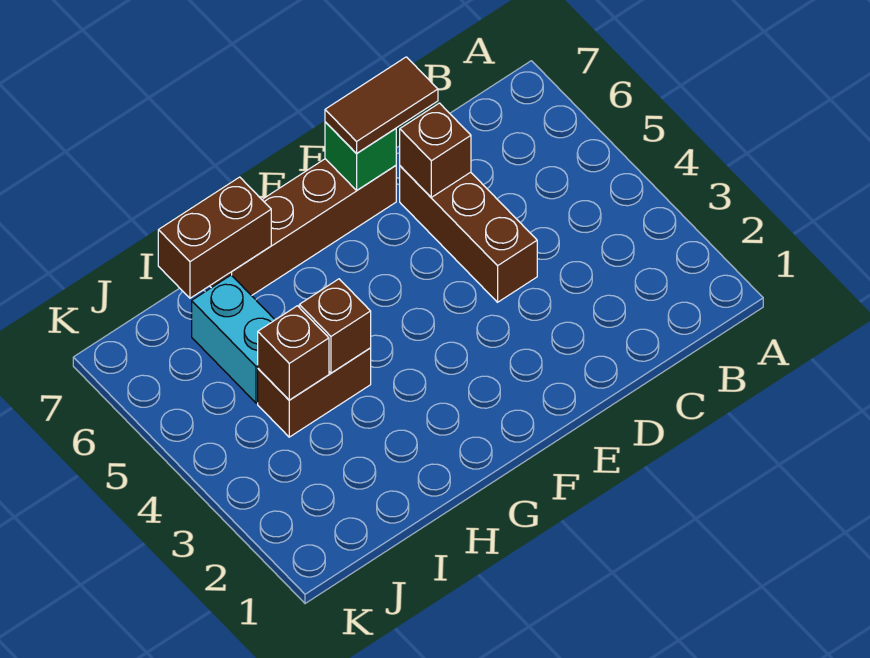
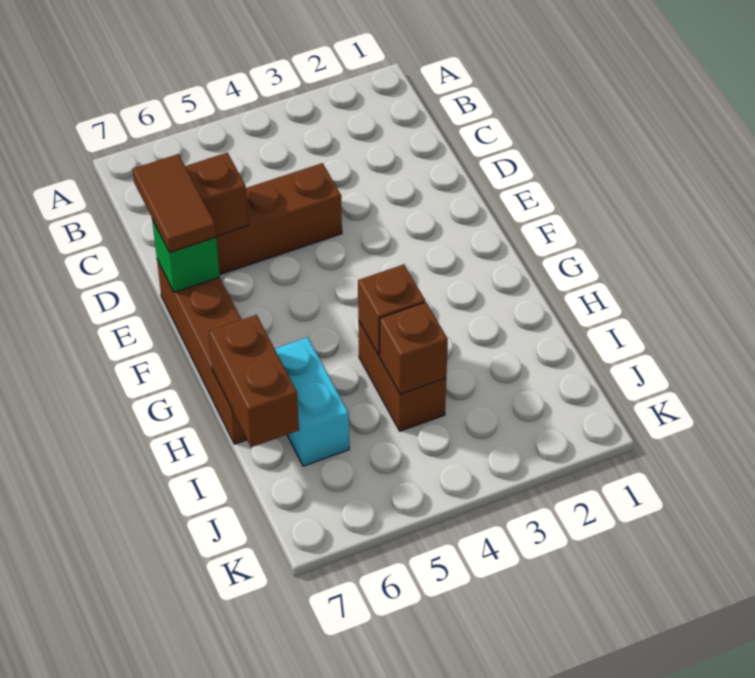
cyan brick I5:I6 level 1 -> cyan brick H6:I6 level 1

